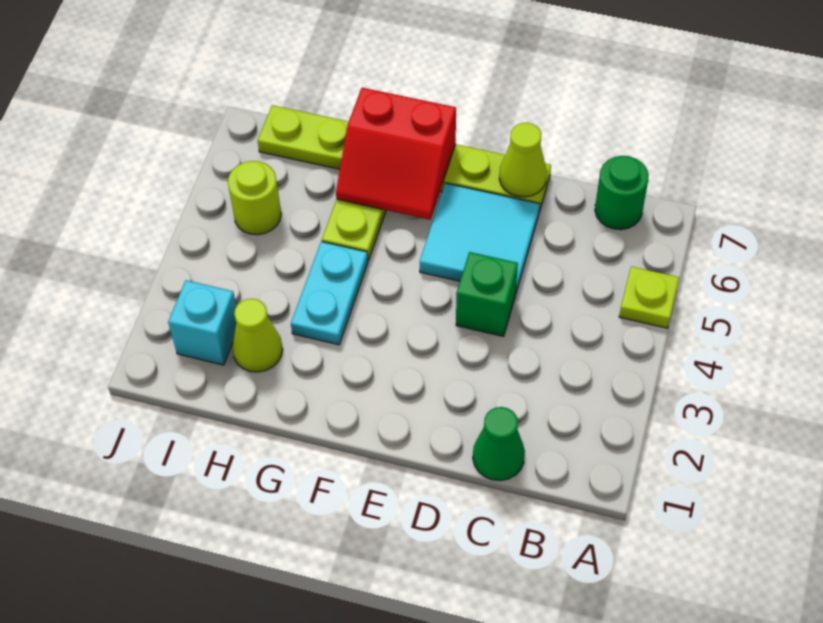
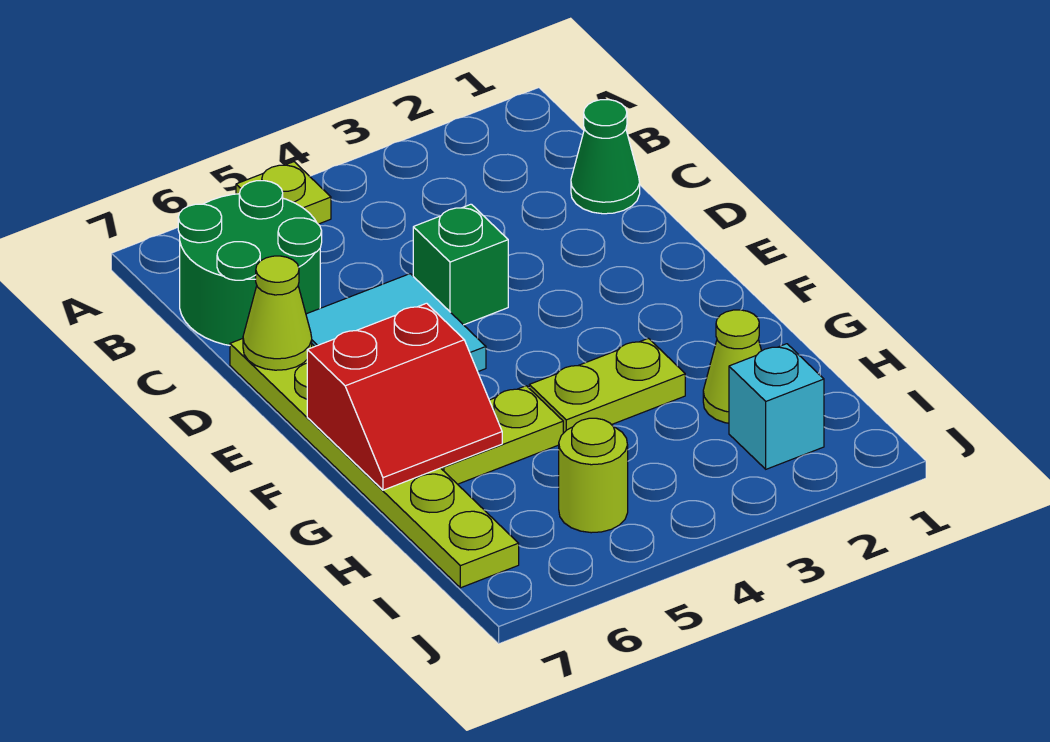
green round brick B7 level 1 -> green round brick B6:C7 level 1
red slope F6:G7 level 2 top 7 -> red slope F6:G7 level 2 top F
cyan plate G3:G4 level 1 -> lime plate G3:G4 level 1

